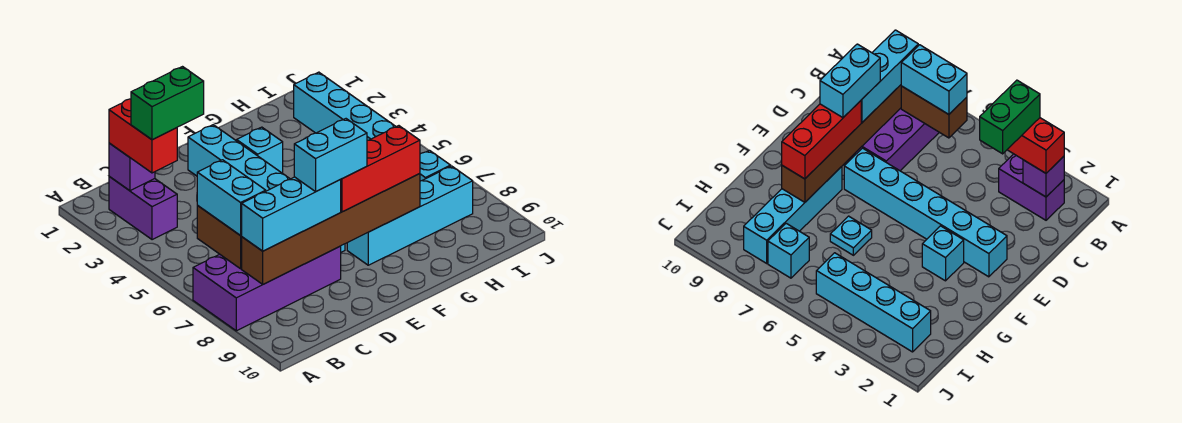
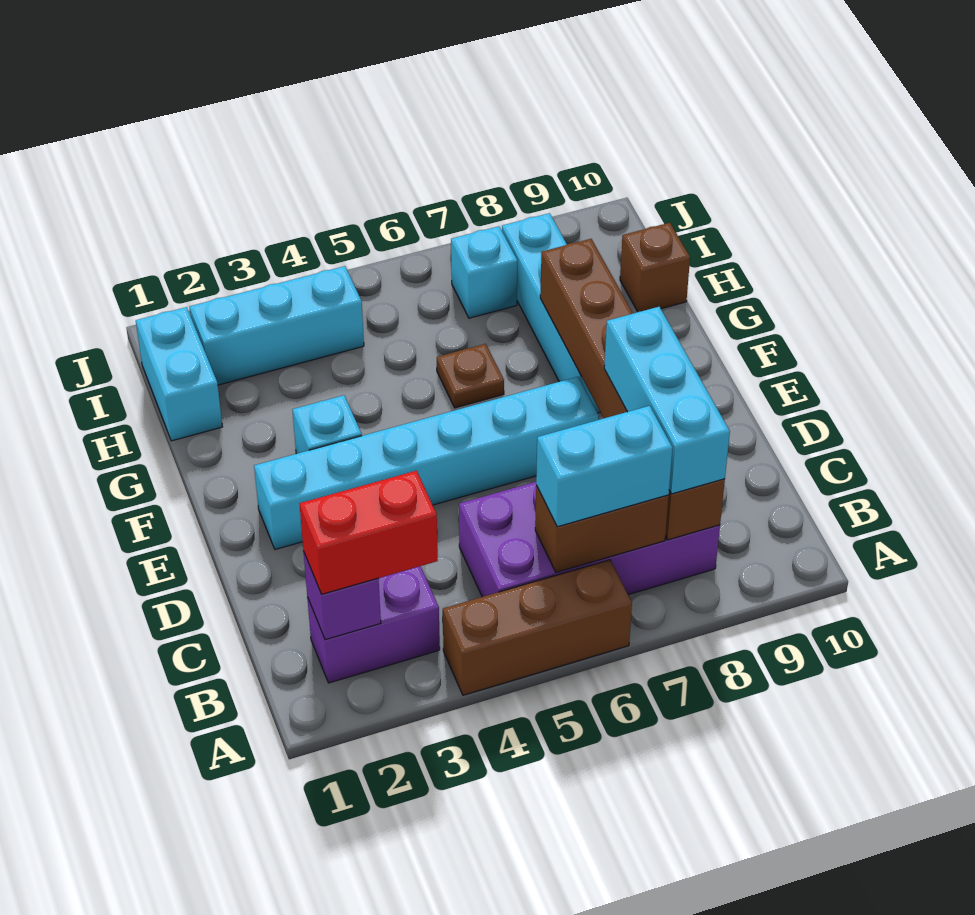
none -> brown brick A4:A6 level 1
purple brick A7:D8 level 1 -> purple brick B5:C8 level 1
green brick B3:C3 level 4 -> none
cyan brick D8:E8 level 4 -> cyan brick H1:I1 level 1
red brick E8:G8 level 3 -> none
cyan plate G6 level 1 -> brown plate G6 level 1
none -> brown brick H10 level 1
cyan brick I2:I5 level 1 -> cyan brick I2:I4 level 1

